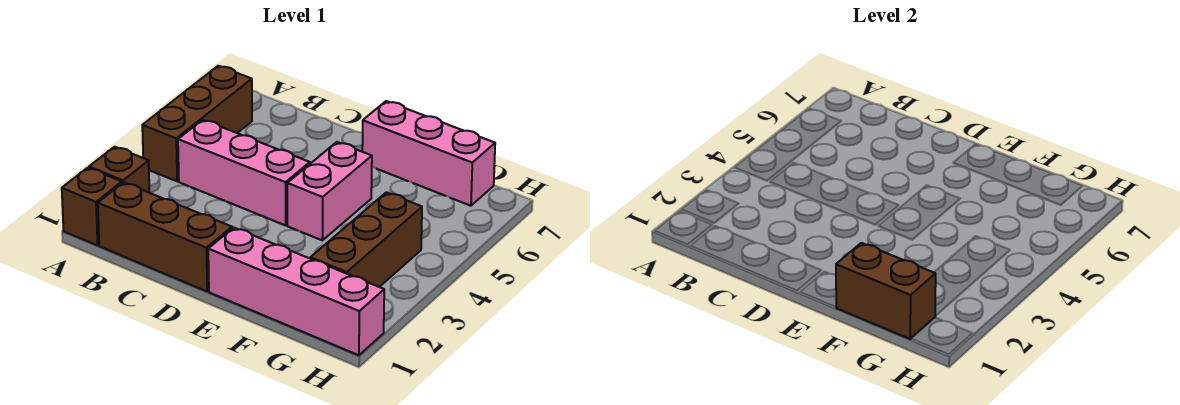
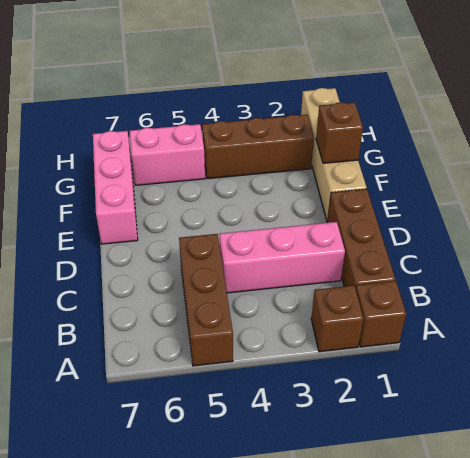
brown brick A4:A6 level 1 -> brown brick A5:C5 level 1
pink brick B4:D4 level 1 -> pink brick C2:C4 level 1
pink brick E1:H1 level 1 -> tan brick E1:H1 level 1
pink brick E4:E5 level 1 -> pink brick G5:G6 level 1
brown brick F1:G1 level 2 -> brown brick F1 level 2

